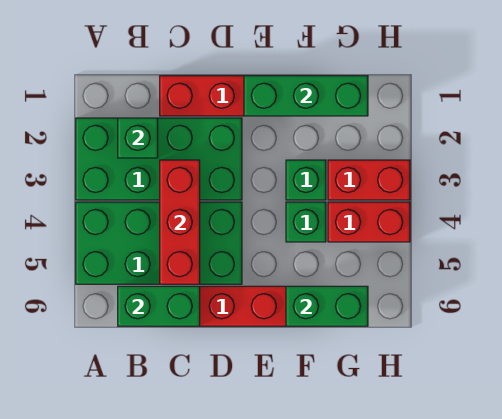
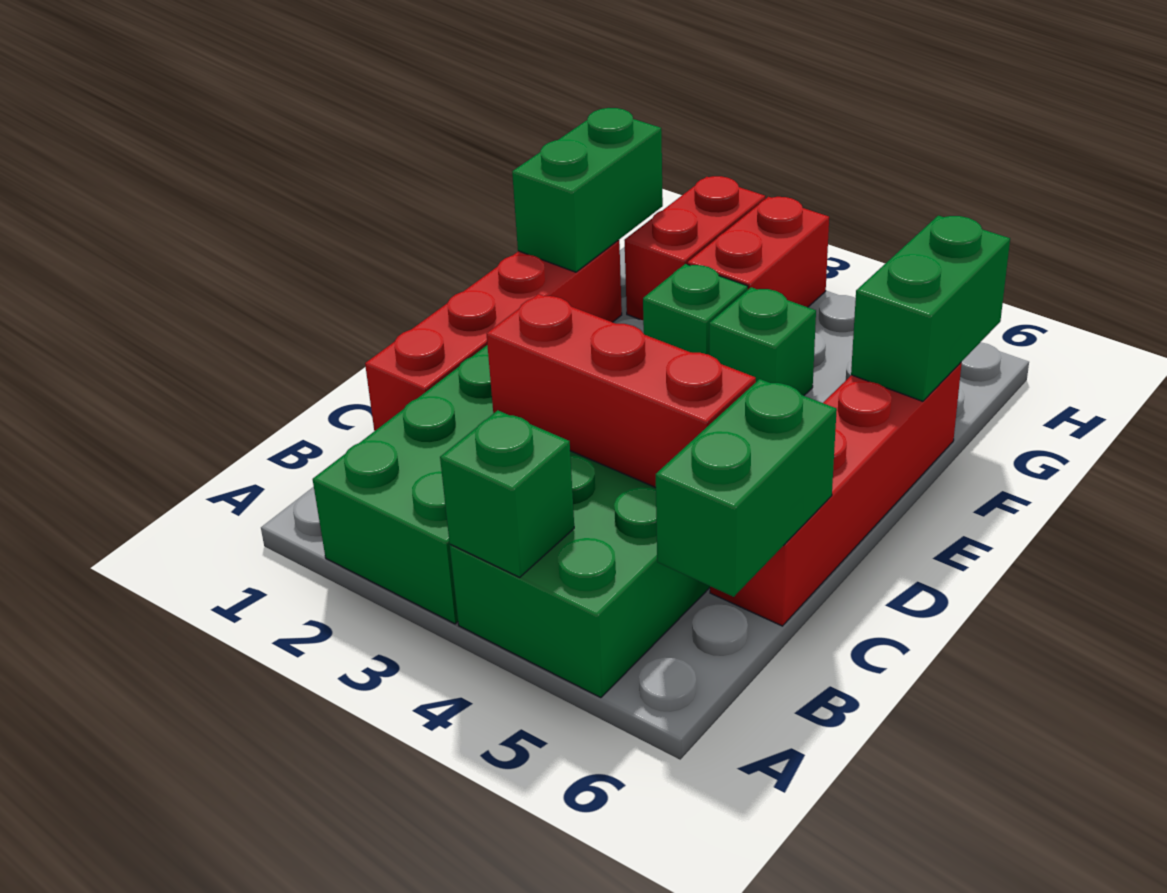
green brick B2 level 2 -> green brick A4 level 2
green brick E1:G1 level 2 -> green brick F1:G1 level 2
red brick G4:H4 level 1 -> red brick G2:H2 level 1

